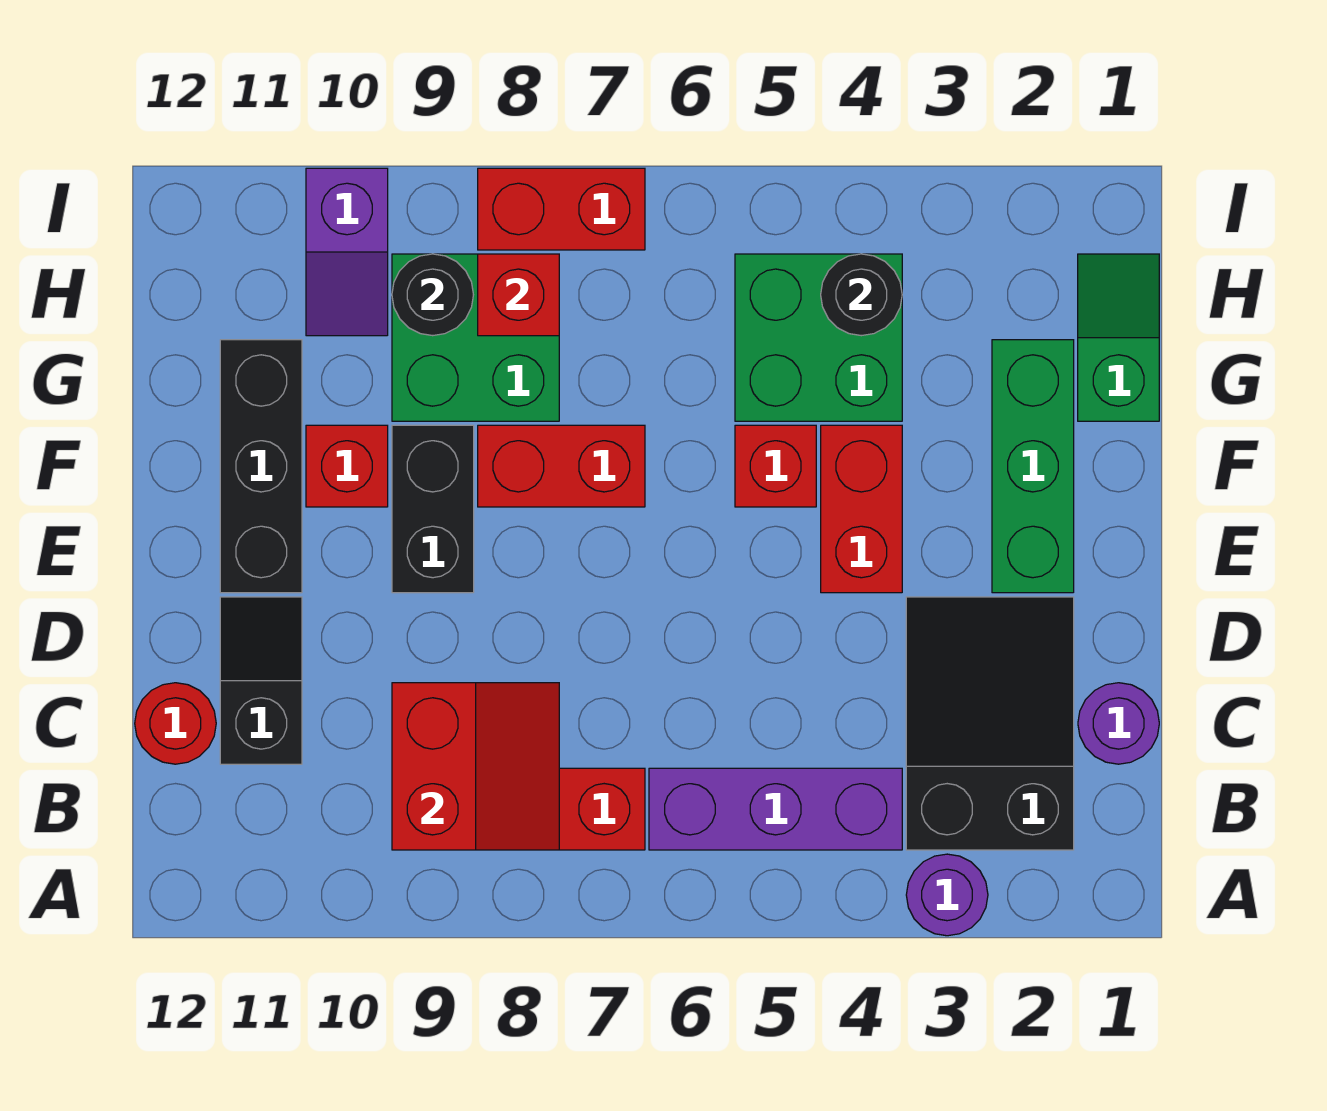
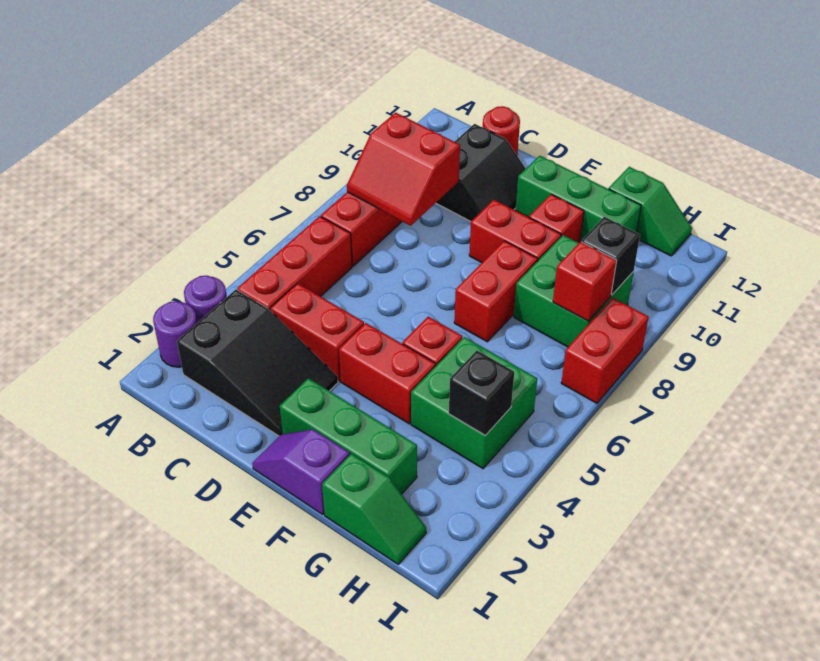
purple brick B4:B6 level 1 -> red brick B4:B6 level 1
purple round brick C1 level 1 -> purple round brick A2 level 1
none -> red brick C4:D4 level 1
black slope C11:D11 level 1 top C -> black slope C10:D11 level 1 top C
black brick E9:F9 level 1 -> red brick E9:F9 level 1
black brick E11:G11 level 1 -> green brick E11:G11 level 1
none -> green slope G12:H12 level 1 top G
black round brick H4 level 2 -> black brick H4 level 2
black round brick H9 level 2 -> black brick H9 level 2
purple slope H10:I10 level 1 top I -> purple slope E1:F1 level 1 top F

